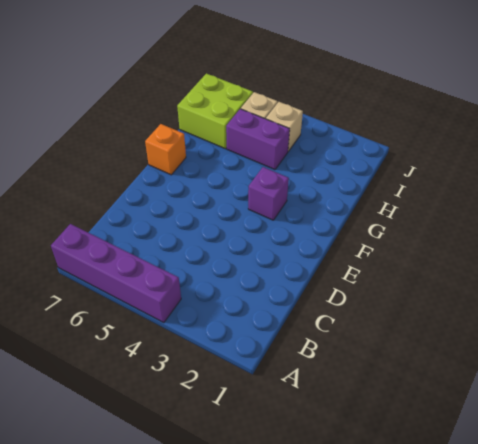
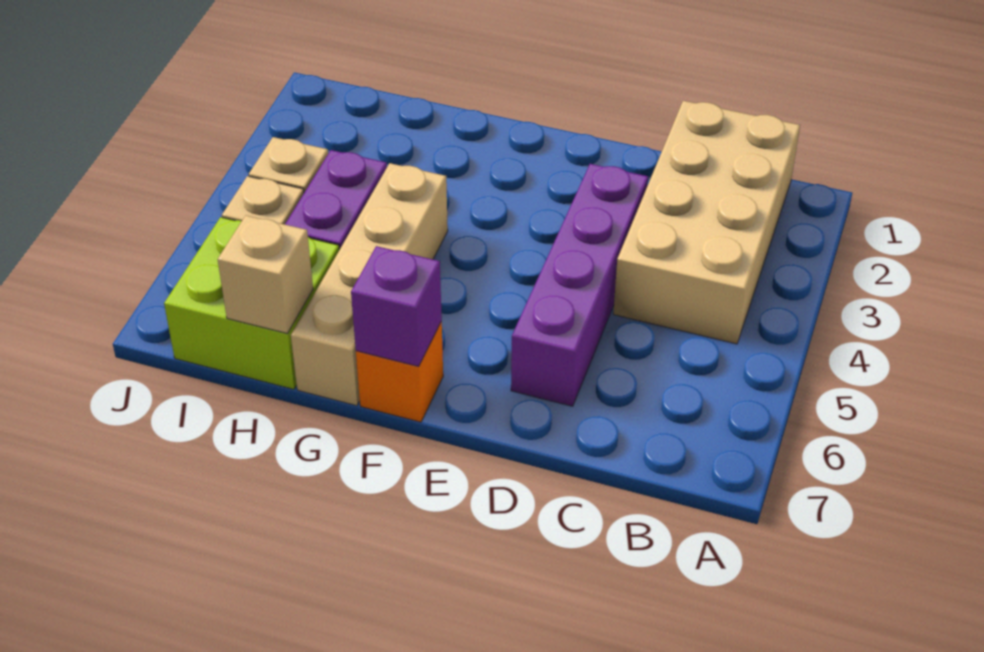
purple brick A4:A7 level 1 -> purple brick D3:D6 level 1
none -> tan brick B1:C4 level 1
purple brick F3 level 1 -> purple brick F7 level 2
none -> tan brick G4:G7 level 1
none -> tan brick H7 level 2

